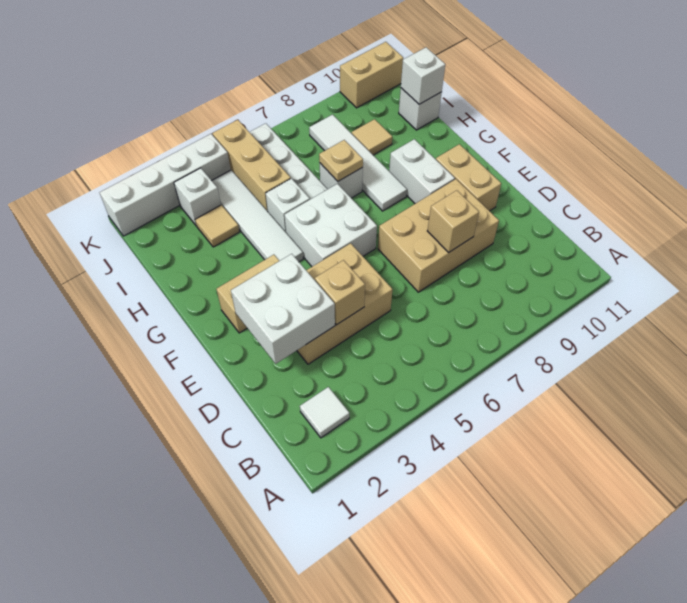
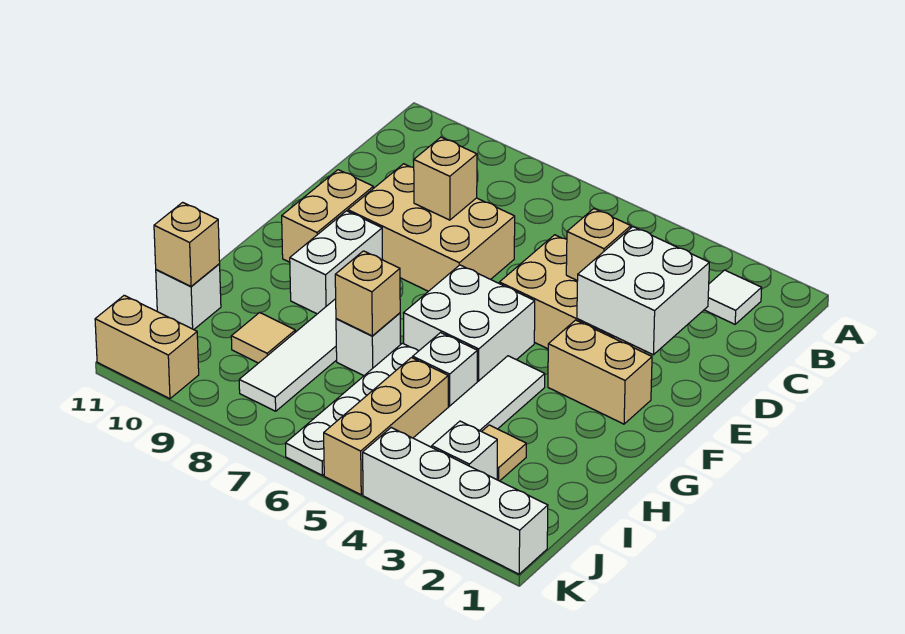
tan plate H7 level 2 -> tan brick H7 level 2
white brick I11 level 2 -> tan brick I11 level 2

